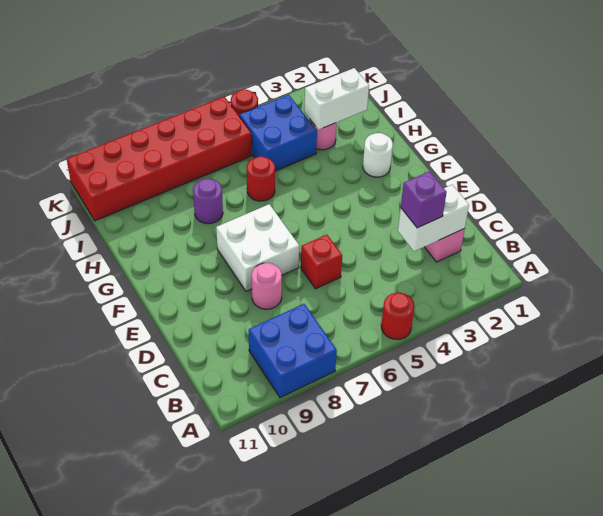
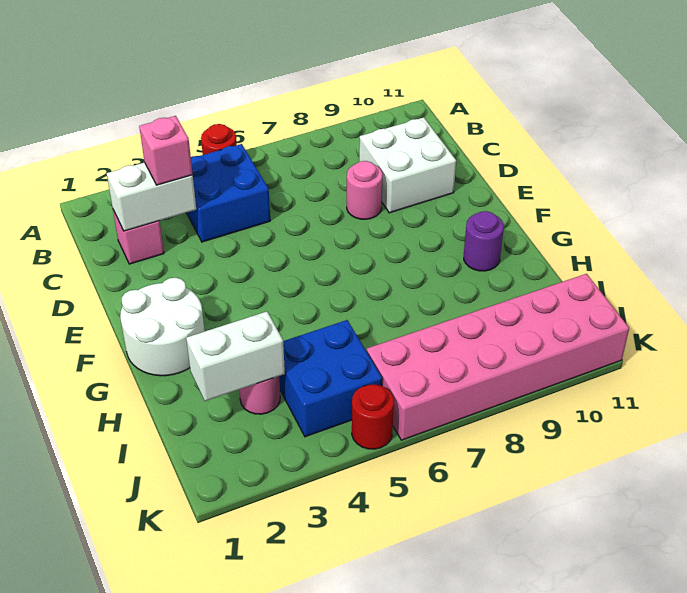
blue brick A8:B9 level 1 -> blue brick B4:C5 level 1
purple brick C3 level 3 -> pink brick C3 level 3
red brick D6 level 1 -> none
white brick E7:F8 level 1 -> white brick C9:D10 level 1
white round brick G2 level 1 -> white round brick F1:G2 level 1
red round brick H6 level 1 -> none
purple round brick H8 level 1 -> purple round brick G10 level 1
red brick J6:K11 level 1 -> pink brick J6:K11 level 1

